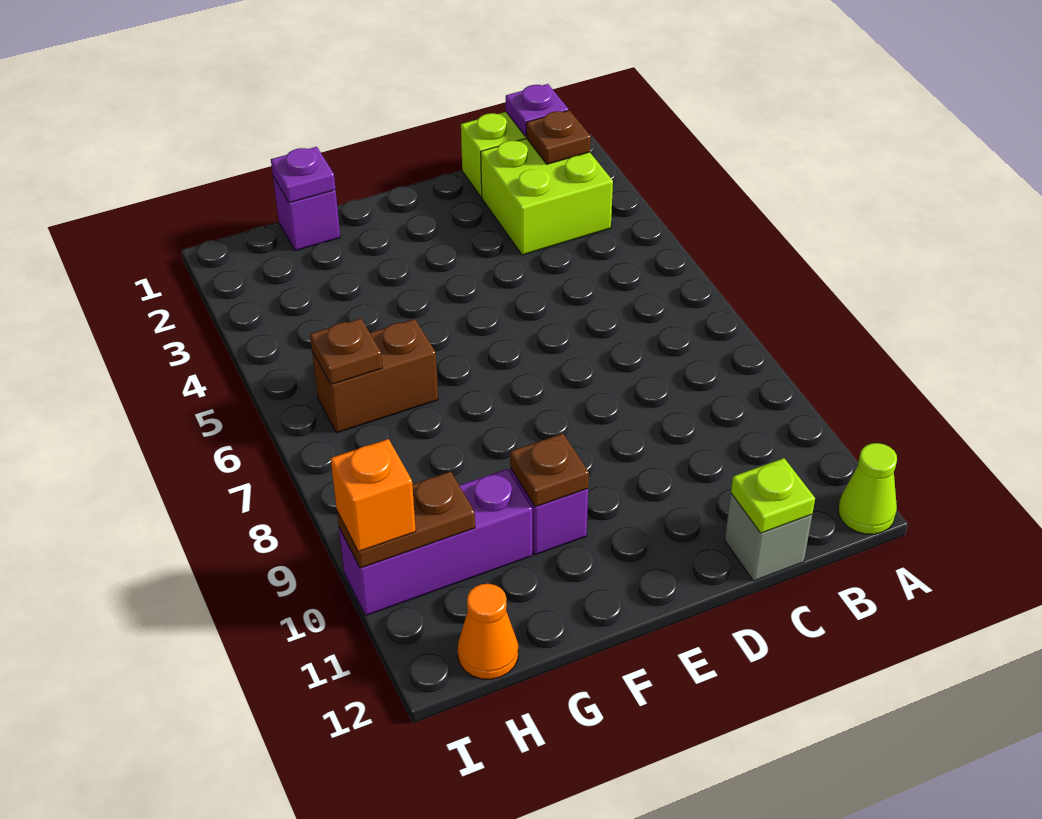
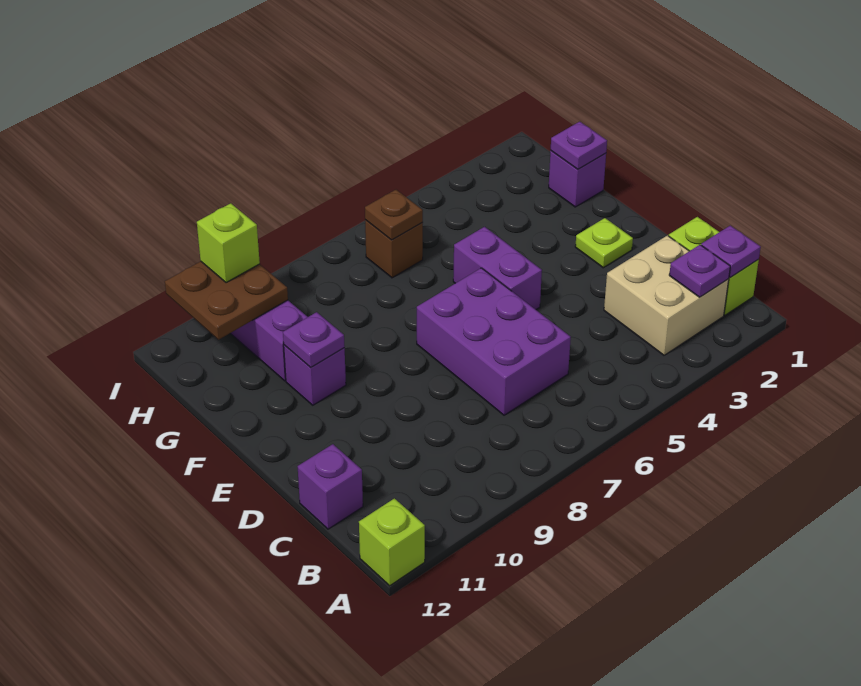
lime cone A12 level 1 -> lime brick A12 level 1
lime brick B2:C3 level 1 -> tan brick B2:C3 level 1
brown plate B2 level 2 -> purple plate B2 level 2
none -> purple brick C6:E7 level 1
grey brick C12 level 1 -> purple brick C12 level 1
lime plate C12 level 2 -> lime plate E2 level 1
none -> purple brick E5:F5 level 1
brown plate F10 level 2 -> purple plate F10 level 2
brown brick G6:H6 level 1 -> brown brick H6 level 1
brown plate H10:I10 level 2 -> brown plate H10:I11 level 2
orange cone H12 level 1 -> none
orange brick I10 level 3 -> lime brick I10 level 3

